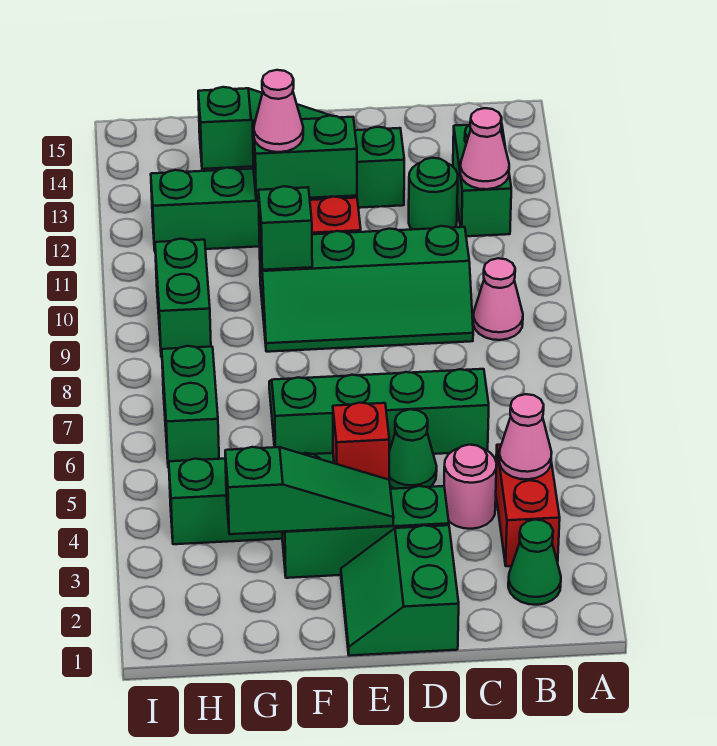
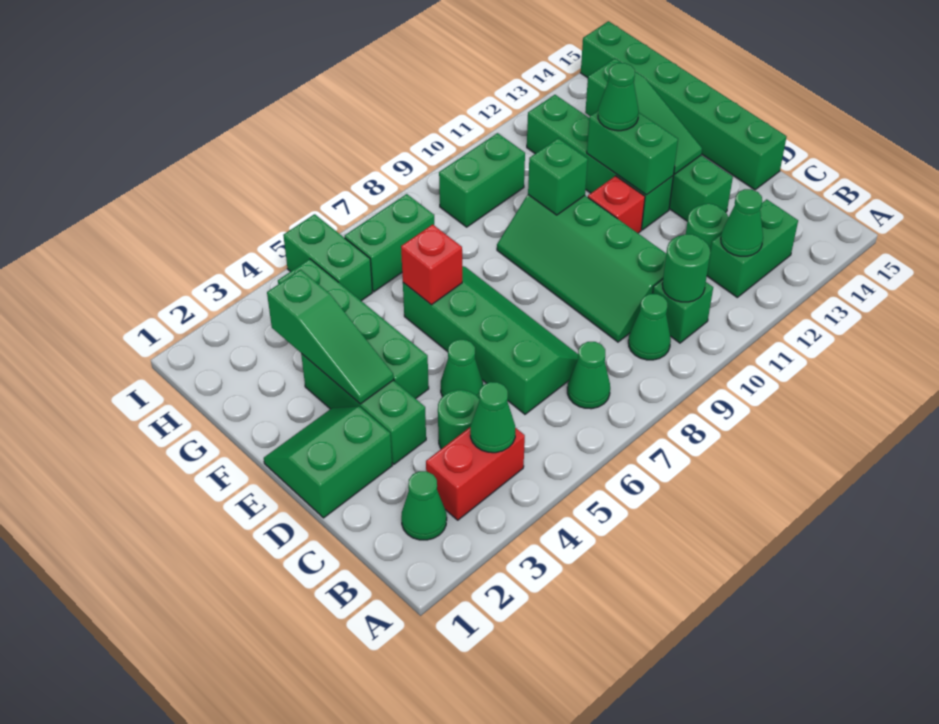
pink cone B4 level 2 -> green cone B4 level 2
none -> green cone B7 level 1
pink cone B9 level 1 -> green cone B9 level 1
none -> green brick B10 level 1
none -> green round brick B10 level 2
pink cone B12 level 2 -> green cone B12 level 2
pink round brick C4 level 1 -> green round brick C4 level 1
none -> green brick D15:I15 level 1
red brick E4 level 2 -> red brick F6 level 2
pink cone F12 level 3 -> green cone F12 level 3
none -> green brick H5:I5 level 1

